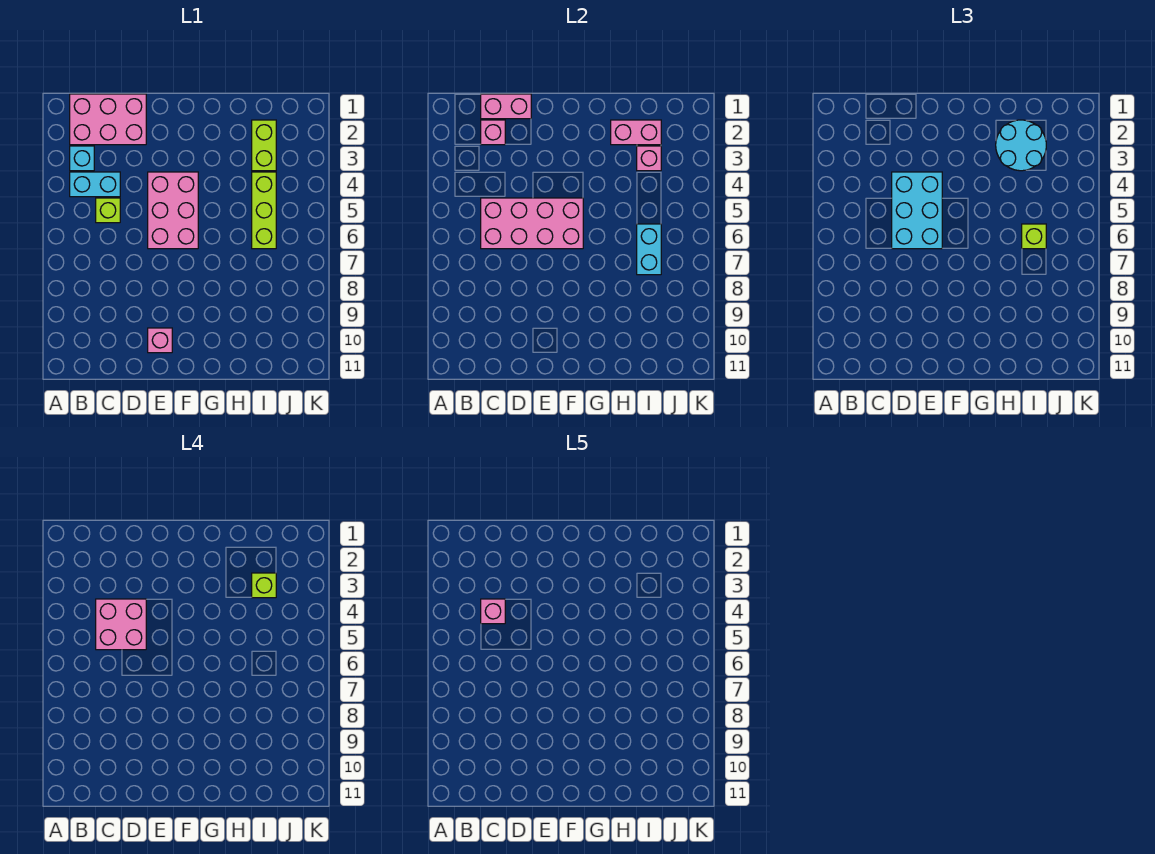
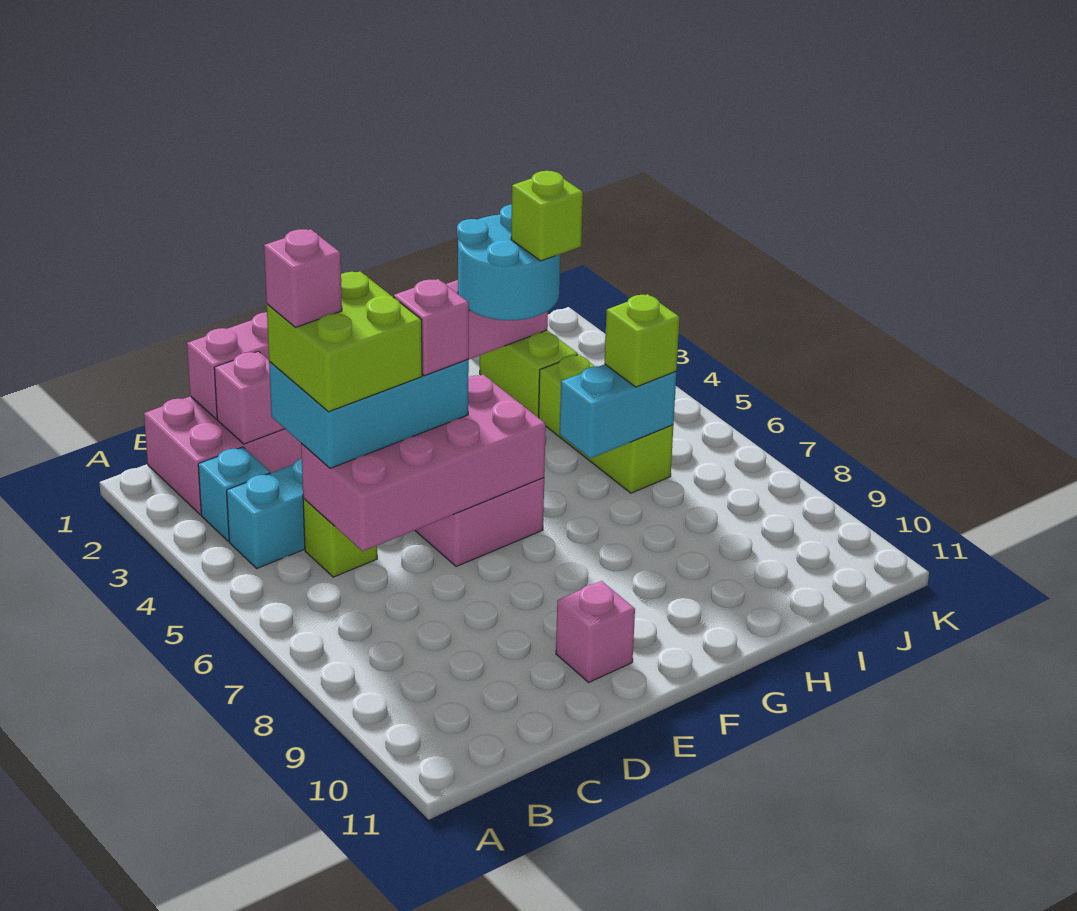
pink brick C4:D5 level 4 -> lime brick C4:D5 level 4
cyan brick D4:E6 level 3 -> cyan brick C4:E5 level 3
pink brick I3 level 2 -> pink brick E5 level 4
cyan brick I6:I7 level 2 -> cyan brick H6:I6 level 2

